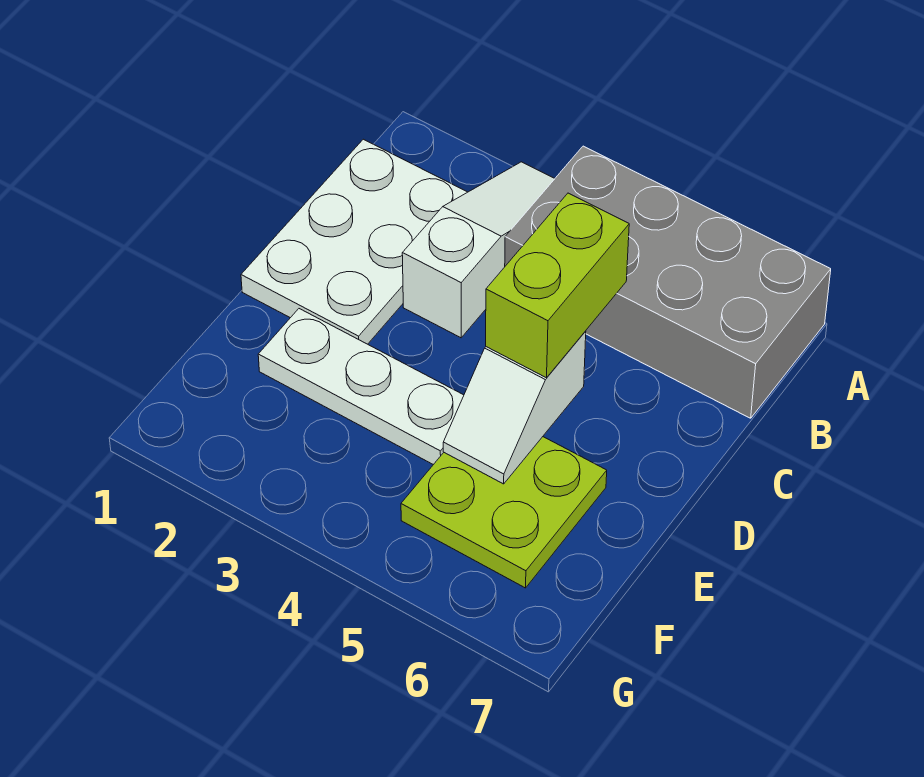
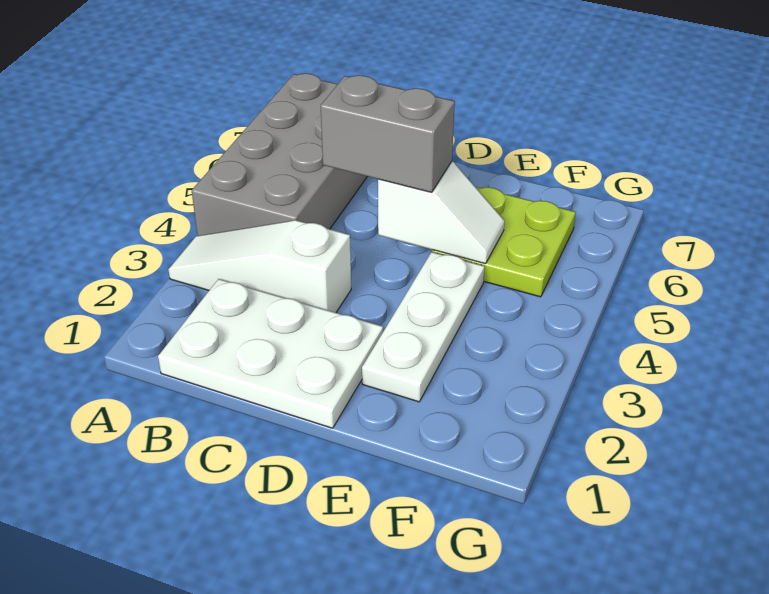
lime brick C5:D5 level 3 -> grey brick C5:D5 level 3

